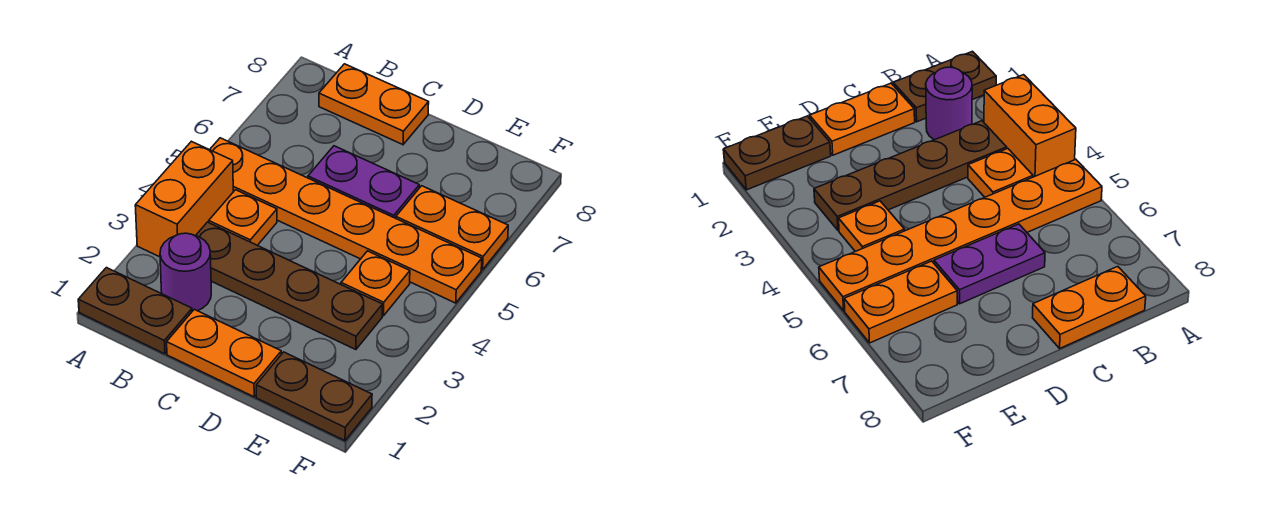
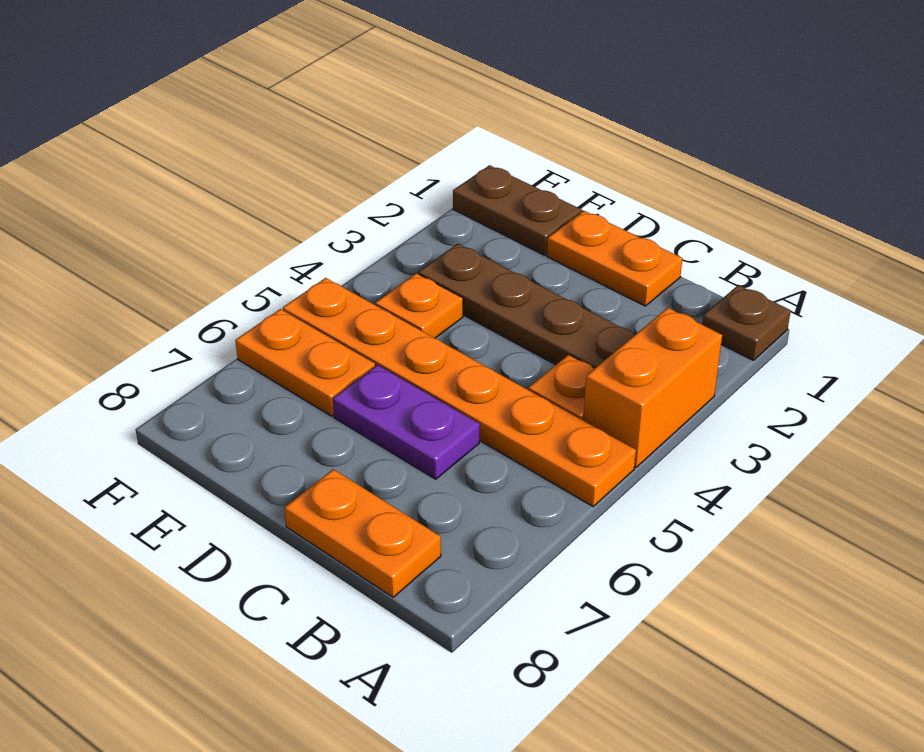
brown plate A1:B1 level 1 -> brown plate A1 level 1
purple round brick B2 level 1 -> none

